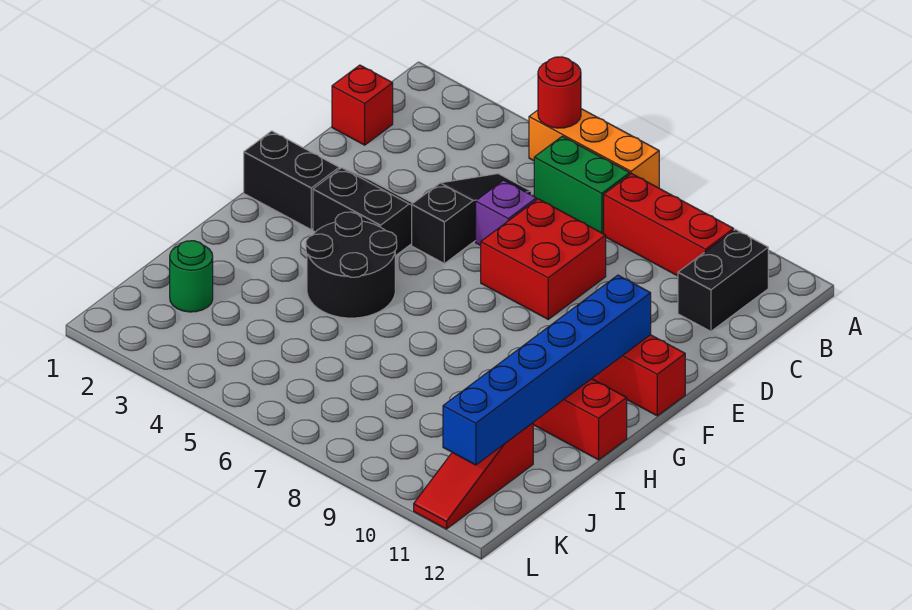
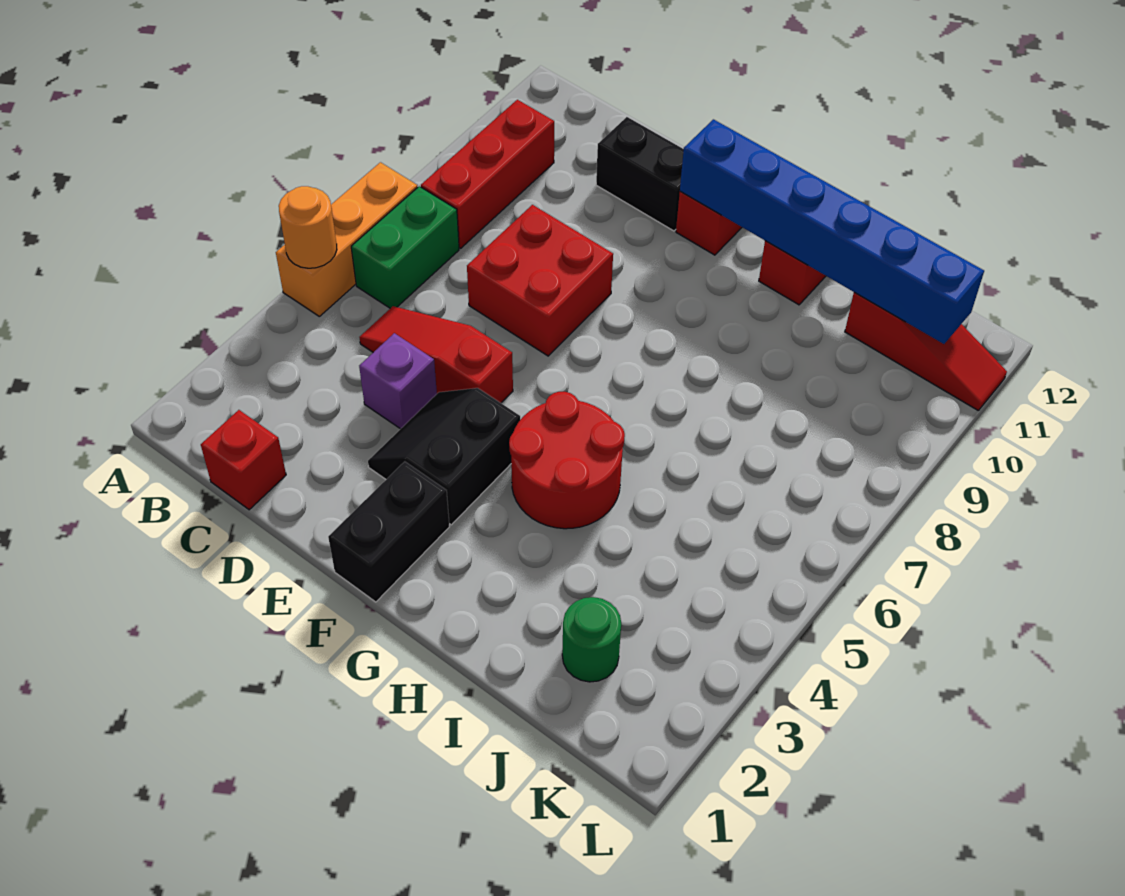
red round brick A5 level 2 -> orange round brick A5 level 2
black brick B11:C11 level 1 -> black brick D11:E11 level 1
black slope C5:E5 level 1 top E -> red slope C5:E5 level 1 top E
purple brick D6 level 1 -> purple brick D4 level 1
black round brick G4:H5 level 1 -> red round brick G4:H5 level 1

